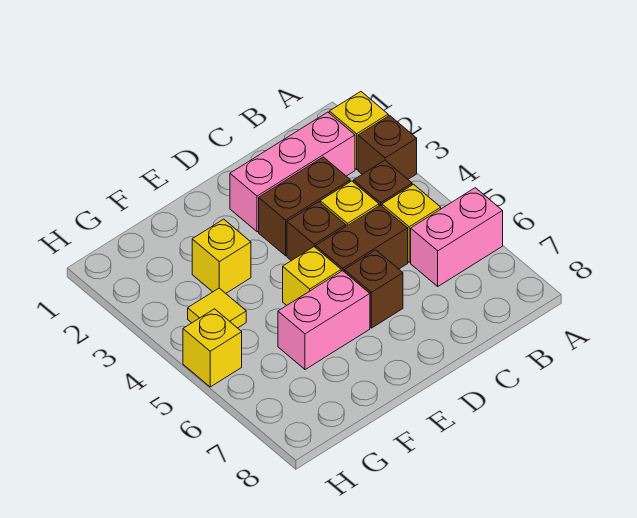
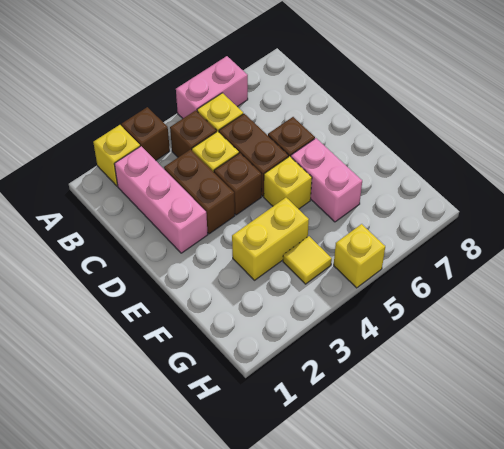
pink brick A6:B6 level 1 -> pink brick A5:A6 level 1
yellow brick F3 level 1 -> yellow brick F3:F4 level 1

